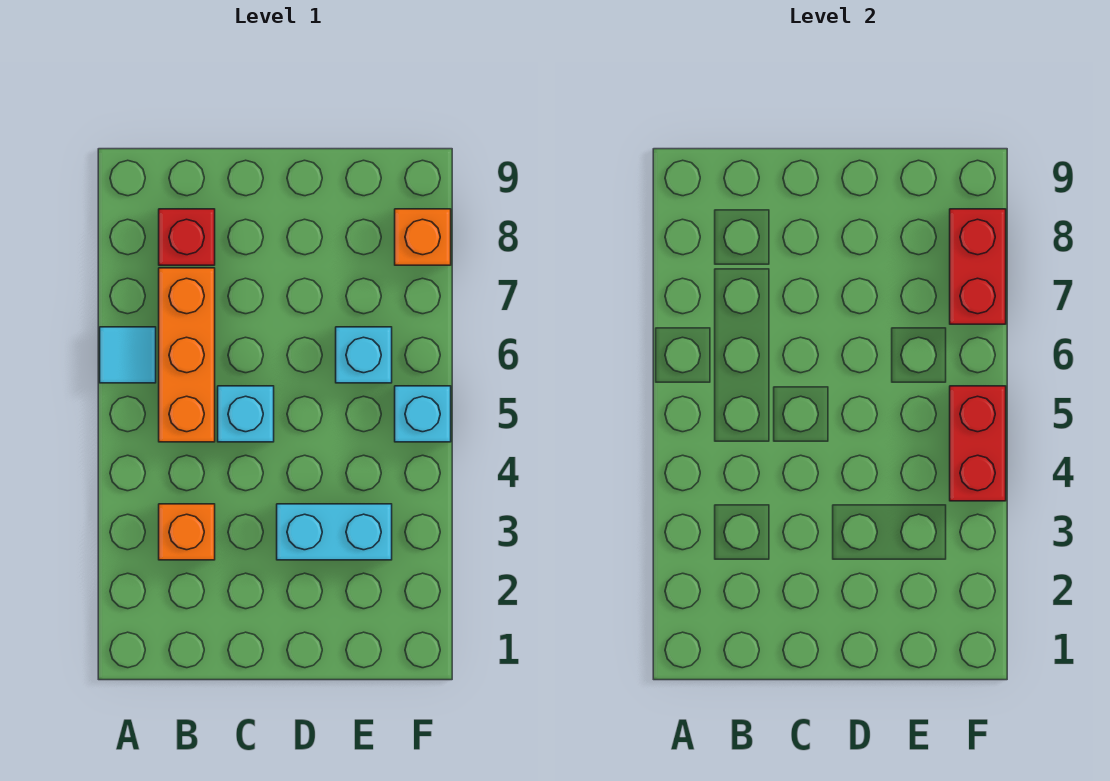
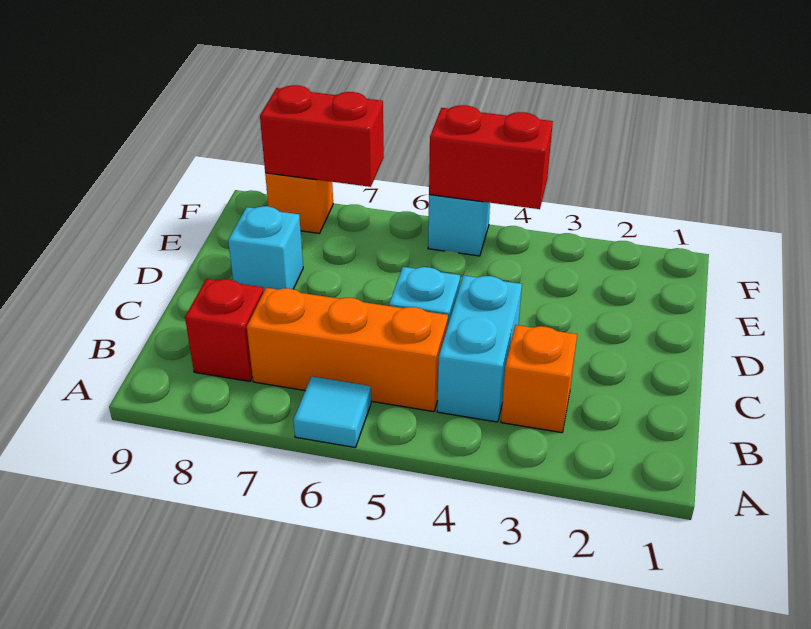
cyan brick D3:E3 level 1 -> cyan brick B4:C4 level 1
cyan brick E6 level 1 -> cyan brick D8 level 1

